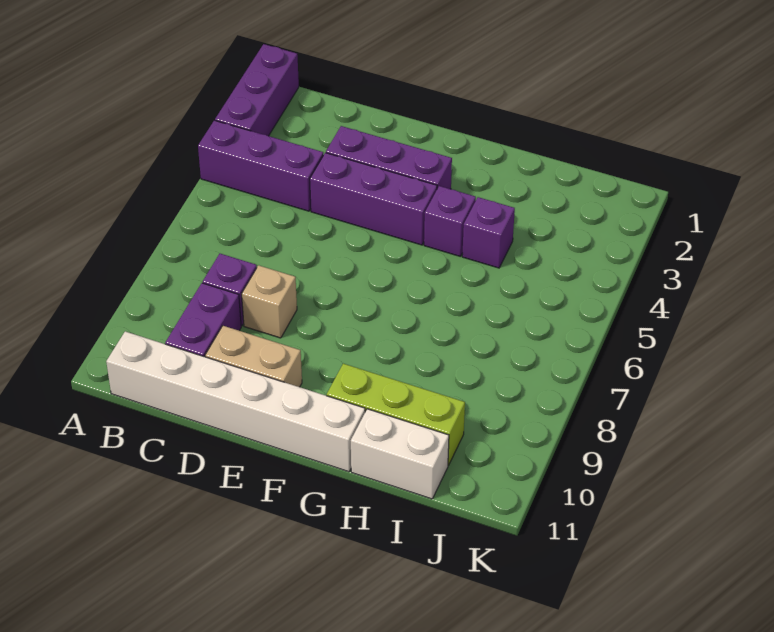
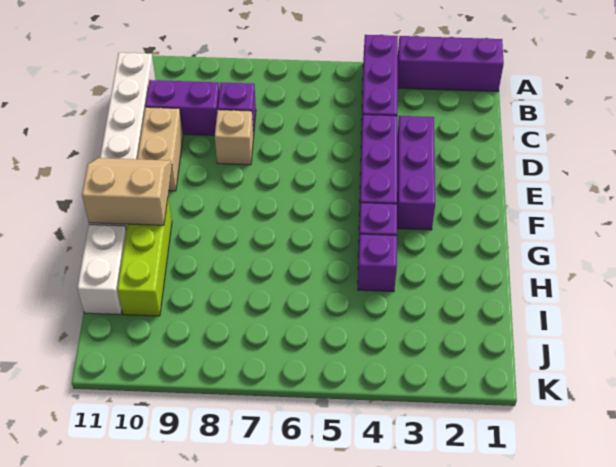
none -> tan slope F10:G11 level 2 top G

